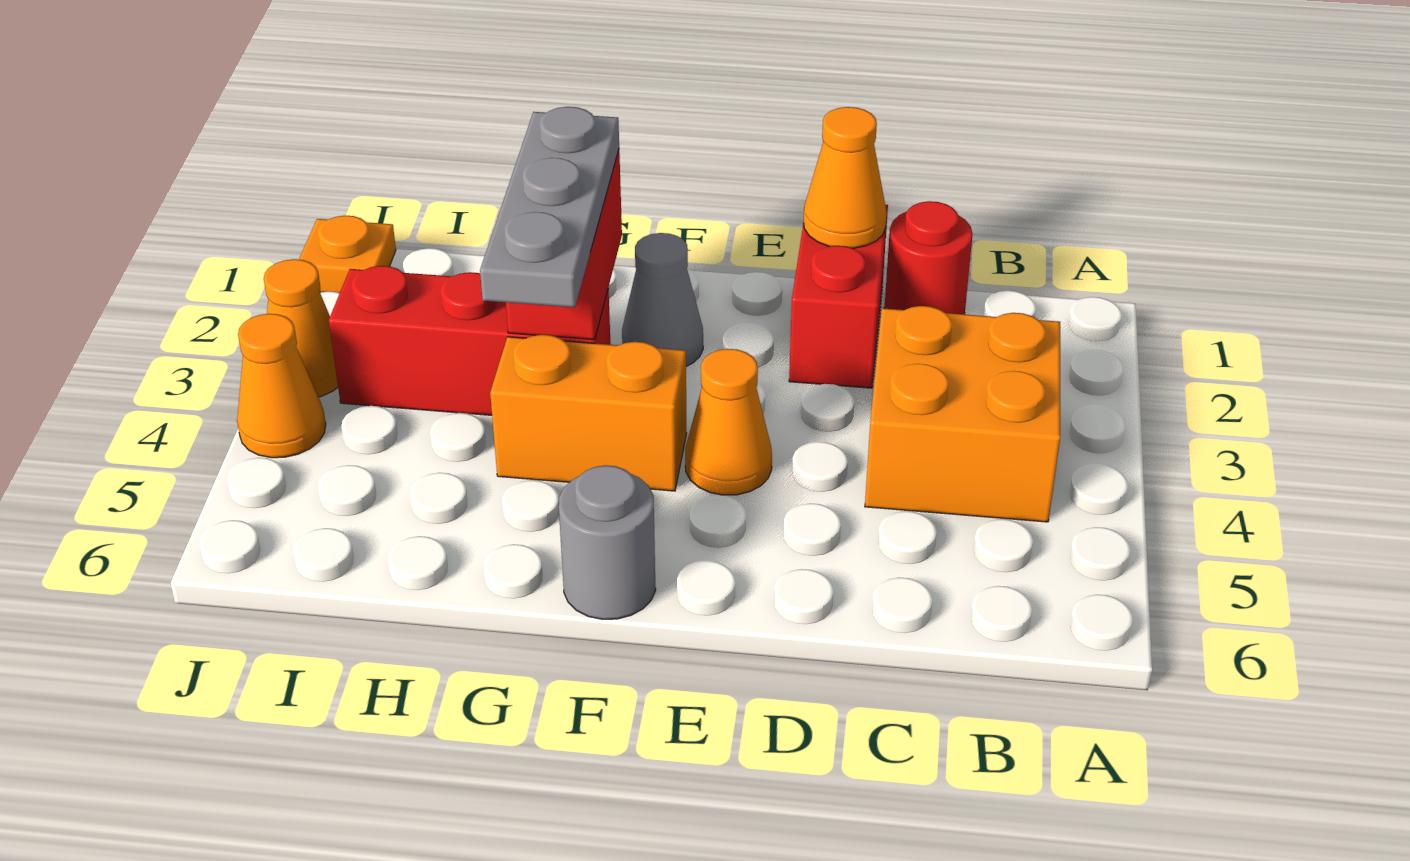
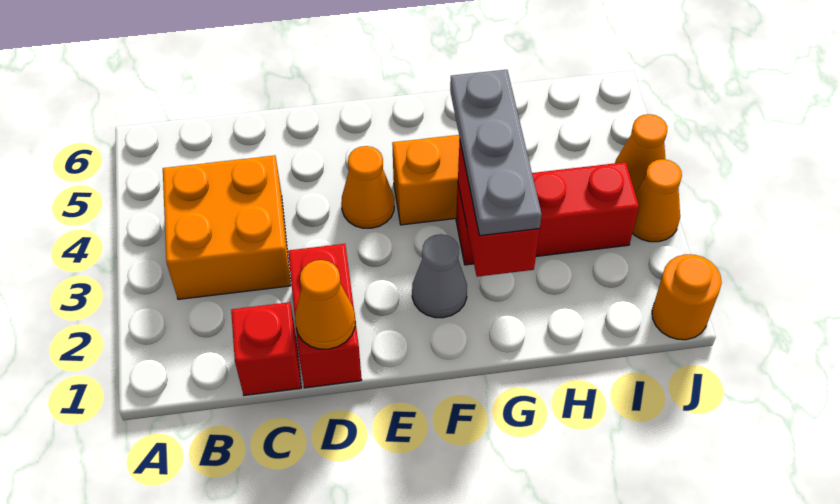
red round brick C1 level 1 -> red brick C1 level 1
grey round brick F6 level 1 -> none
orange plate J1 level 1 -> orange round brick J1 level 1

